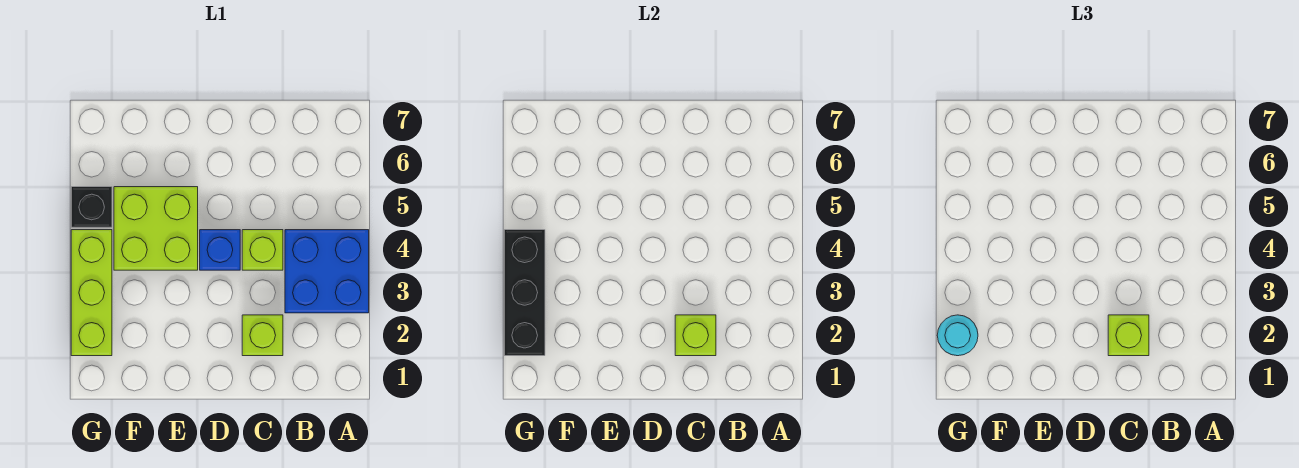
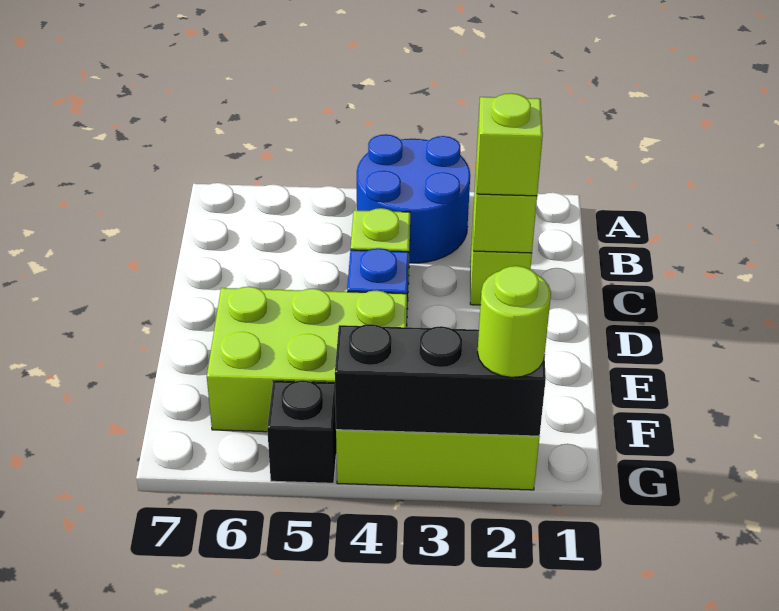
blue brick A3:B4 level 1 -> blue round brick A3:B4 level 1
lime brick E4:F5 level 1 -> lime brick E4:F6 level 1
cyan round brick G2 level 3 -> lime round brick G2 level 3

